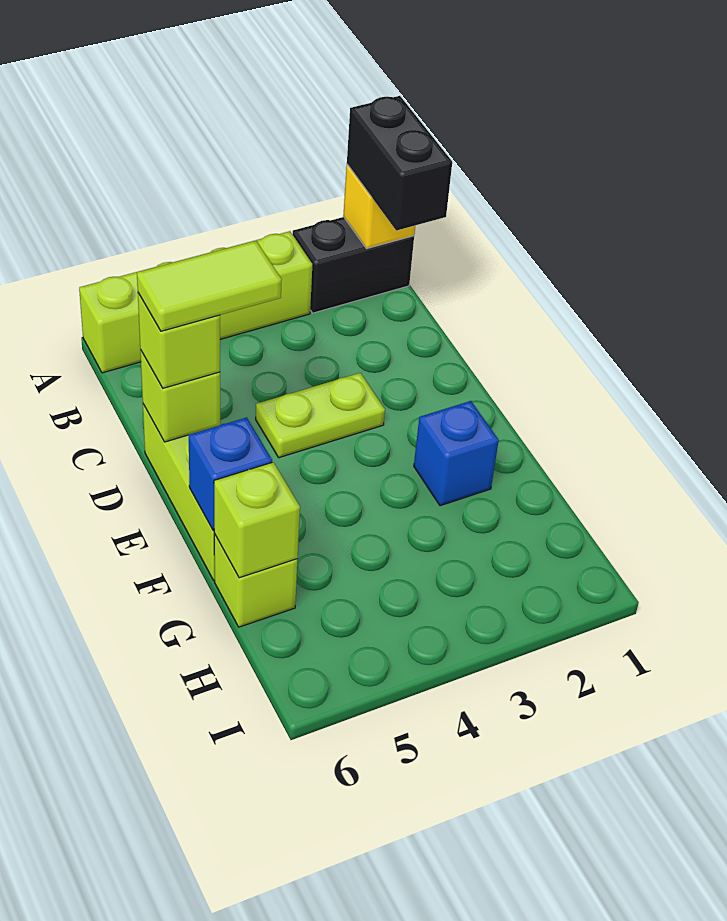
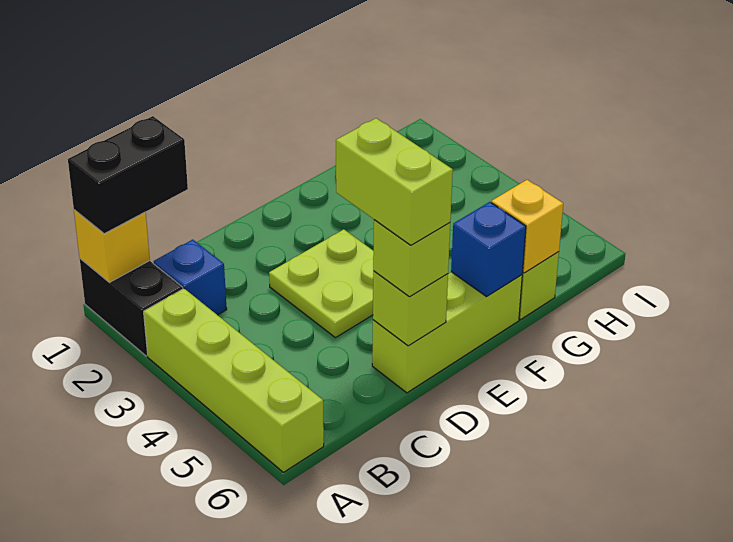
lime plate D3:D4 level 1 -> lime plate D3:E4 level 1
lime tile D5:D6 level 4 -> lime brick D5:D6 level 4
blue brick F2 level 1 -> blue brick B2 level 1
lime brick G6 level 2 -> yellow brick G6 level 2

